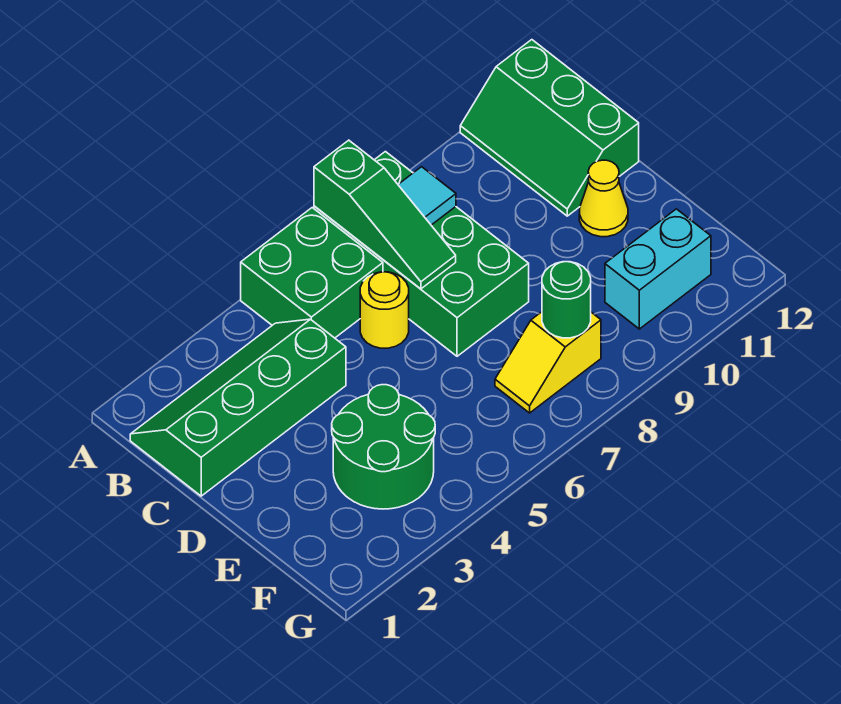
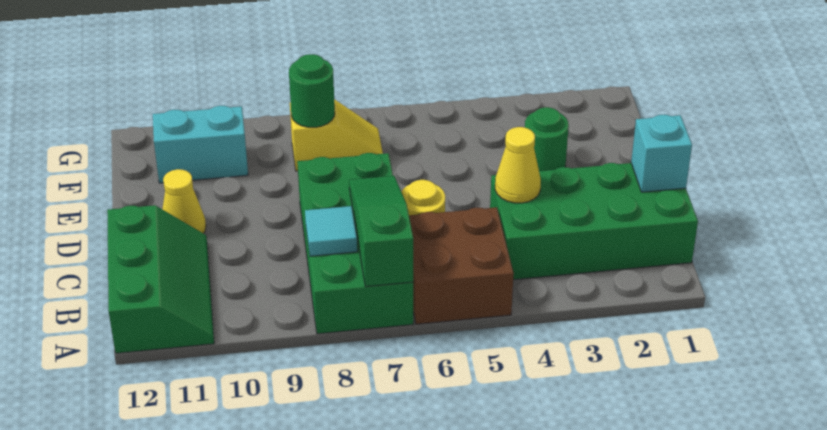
green brick A5:B6 level 1 -> brown brick A5:B6 level 1
green slope B1:C4 level 1 top C -> green brick B1:C4 level 1
none -> cyan brick C1 level 2
none -> yellow cone C4 level 2
green round brick E3:F4 level 1 -> green round brick E3 level 1

